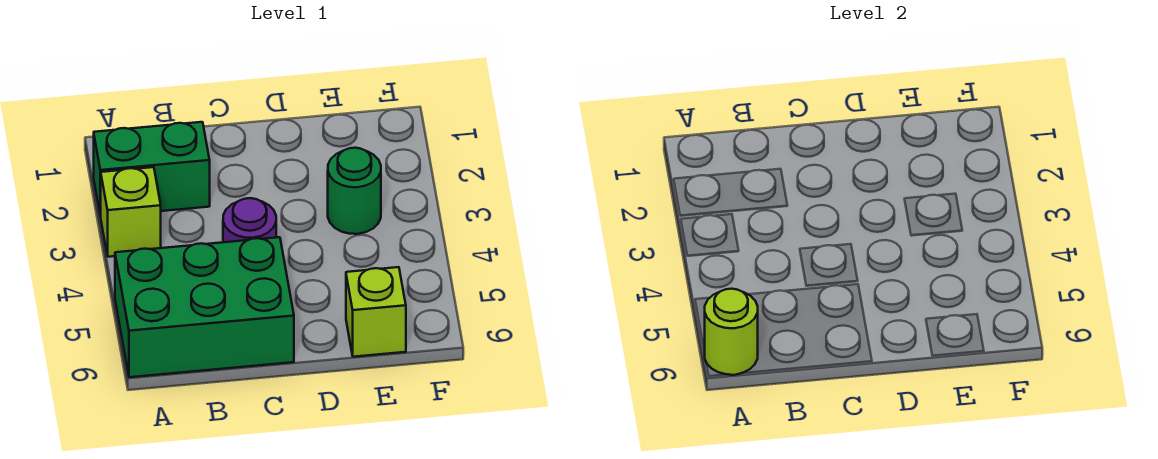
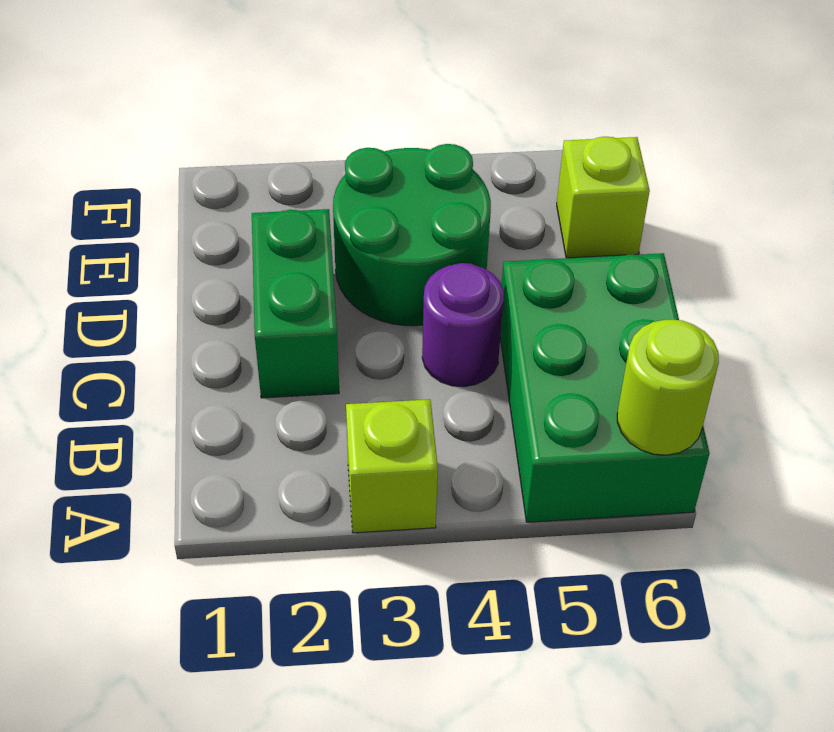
green brick A2:B2 level 1 -> green brick C2:D2 level 1
green round brick E3 level 1 -> green round brick D3:E4 level 1

